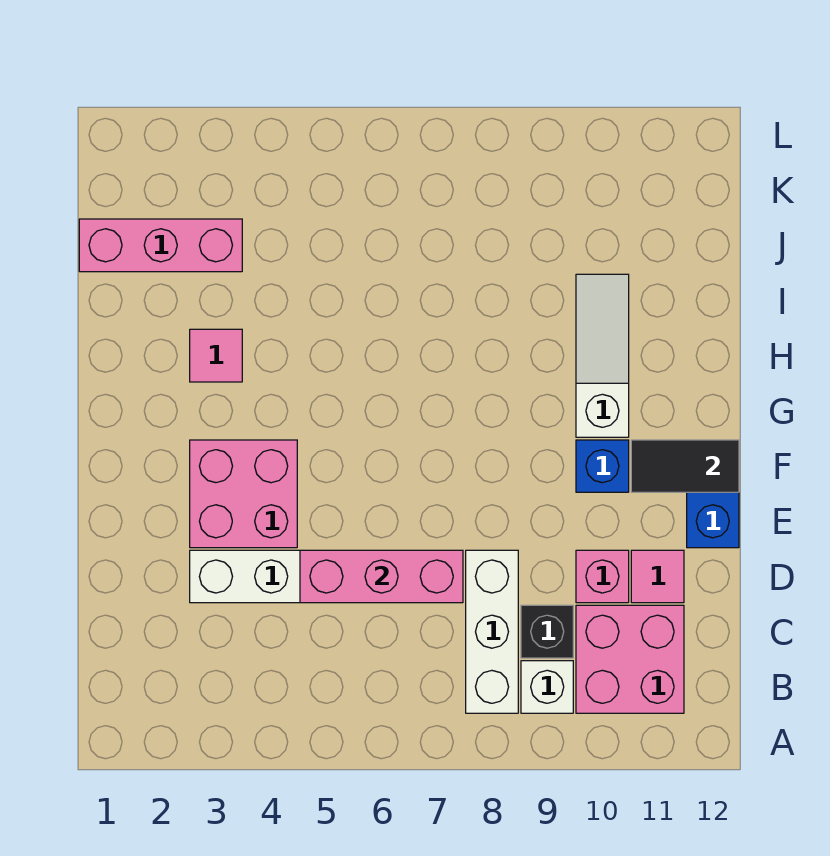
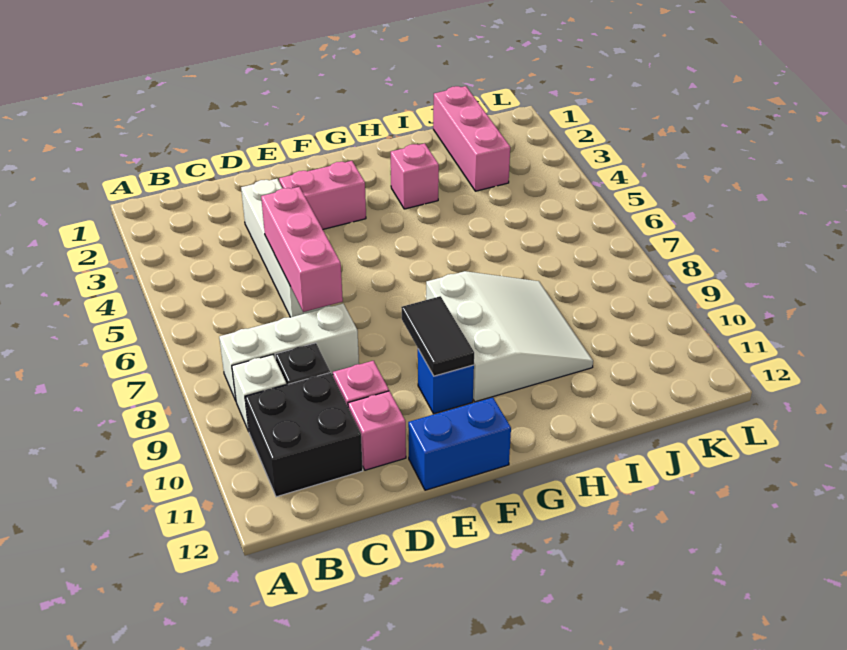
pink brick B10:C11 level 1 -> black brick B10:C11 level 1
pink tile D11 level 1 -> pink brick D11 level 1
pink brick E3:F4 level 1 -> pink brick E3:F3 level 1
black tile F11:F12 level 2 -> black tile F9:F10 level 2
white slope G10:I10 level 1 top G -> white slope G8:I10 level 1 top G
pink tile H3 level 1 -> pink brick H3 level 1

